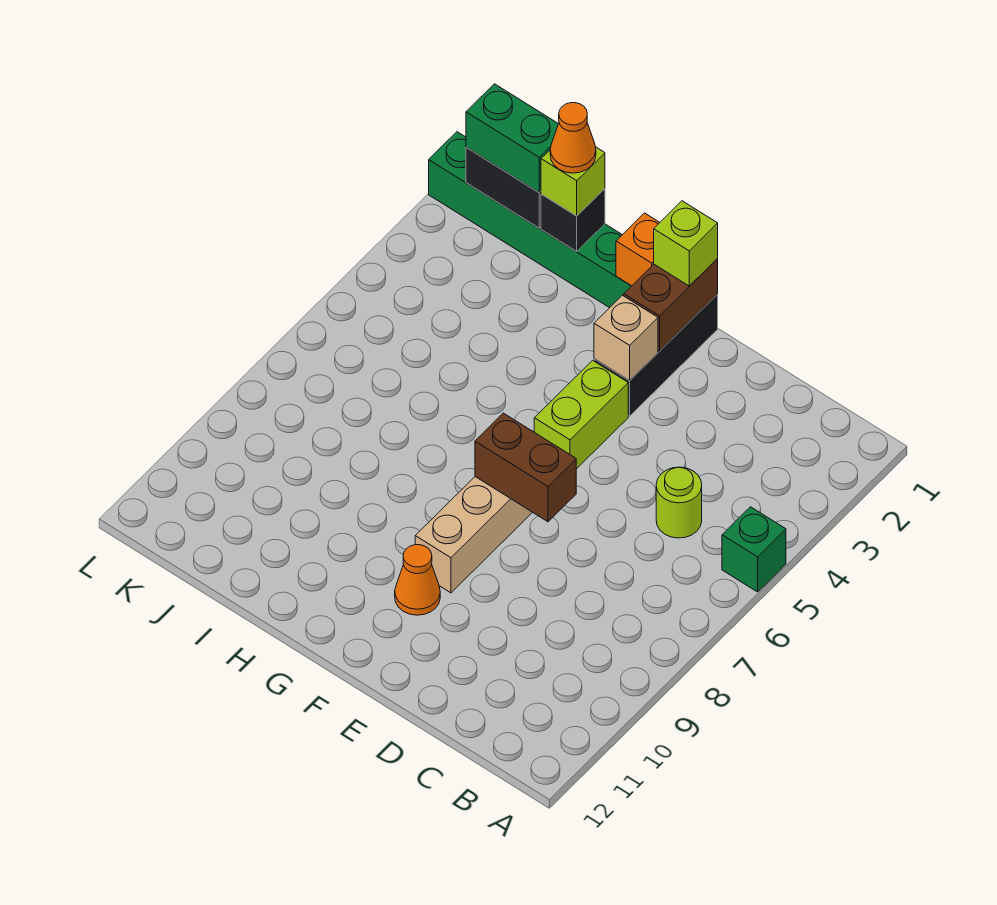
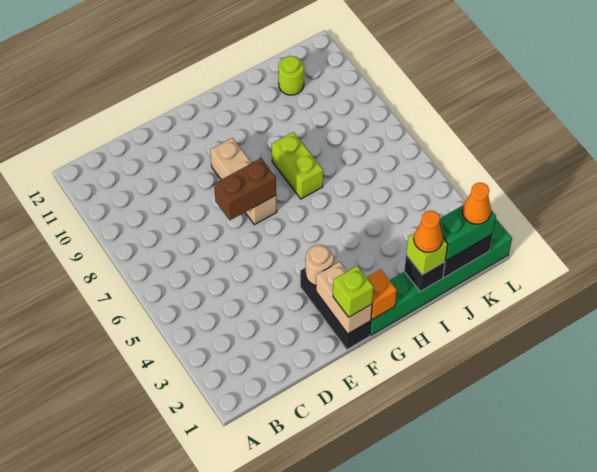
green brick A5 level 1 -> none
lime round brick C5 level 1 -> lime round brick J11 level 1
brown brick F1:F2 level 2 -> tan brick F1:F2 level 2
tan brick F3 level 2 -> tan round brick F3 level 2
lime brick F4:F5 level 1 -> lime brick H7:H8 level 1
orange cone F10 level 1 -> orange cone K1 level 4

